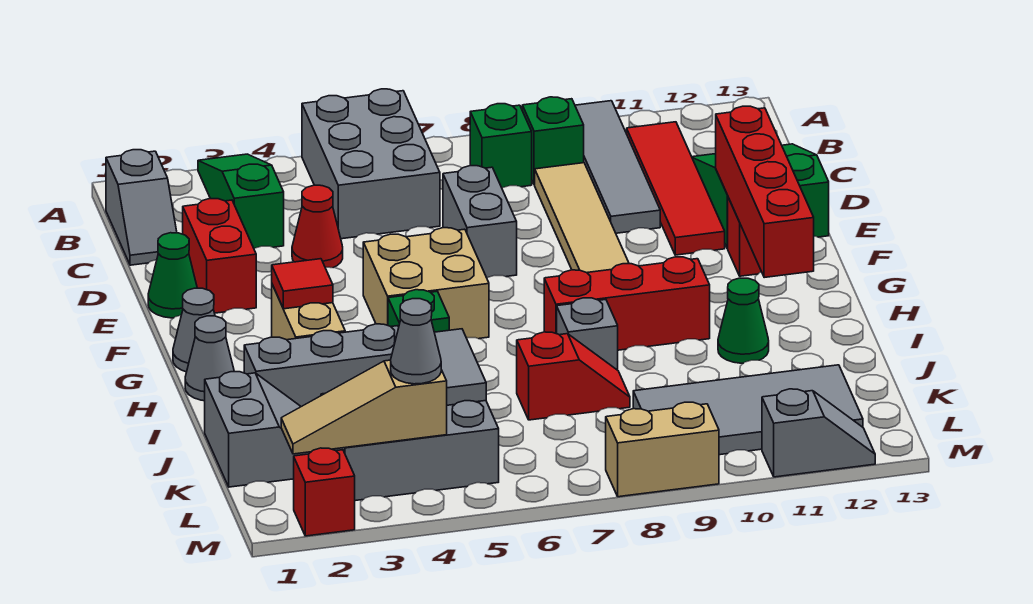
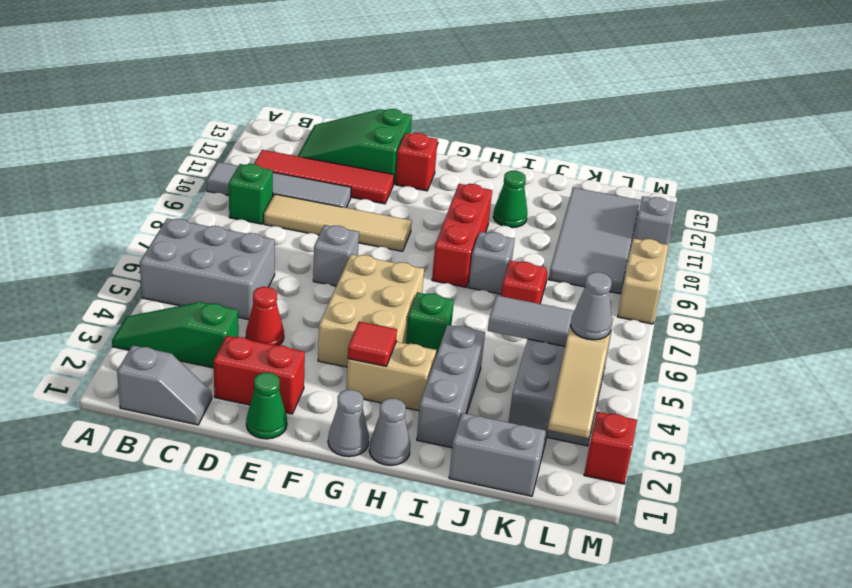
green brick B8 level 1 -> none
grey brick D7:E7 level 1 -> grey brick E7 level 1
red brick E12:H12 level 2 -> none
tan brick F5:G6 level 1 -> tan brick F4:G6 level 1

